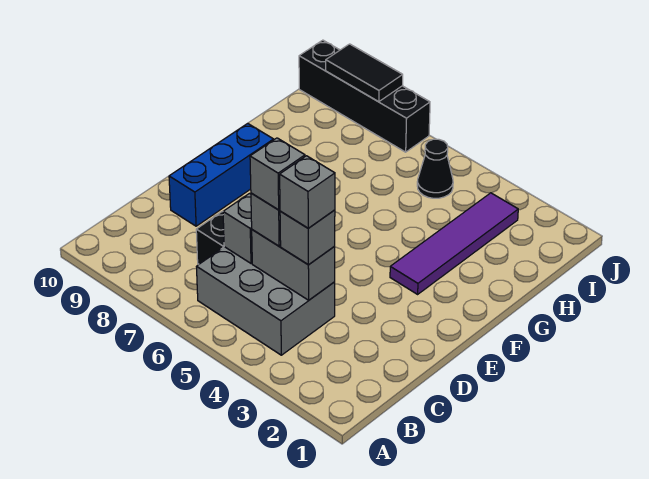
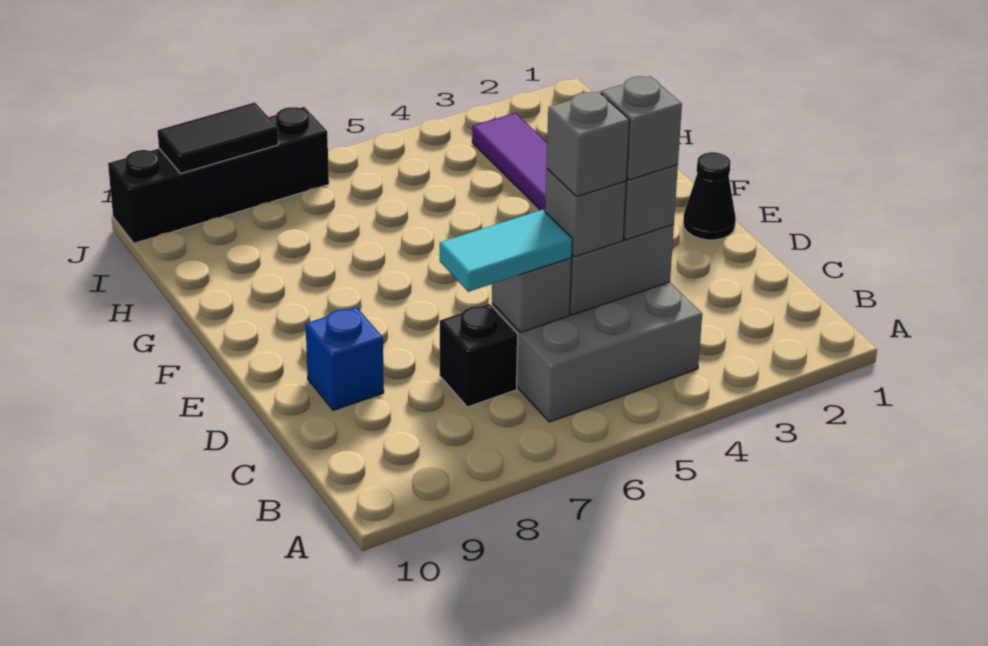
none -> cyan tile C6:C7 level 3
blue brick D9:F9 level 1 -> blue brick D9 level 1
black cone I5 level 1 -> black cone E1 level 1

